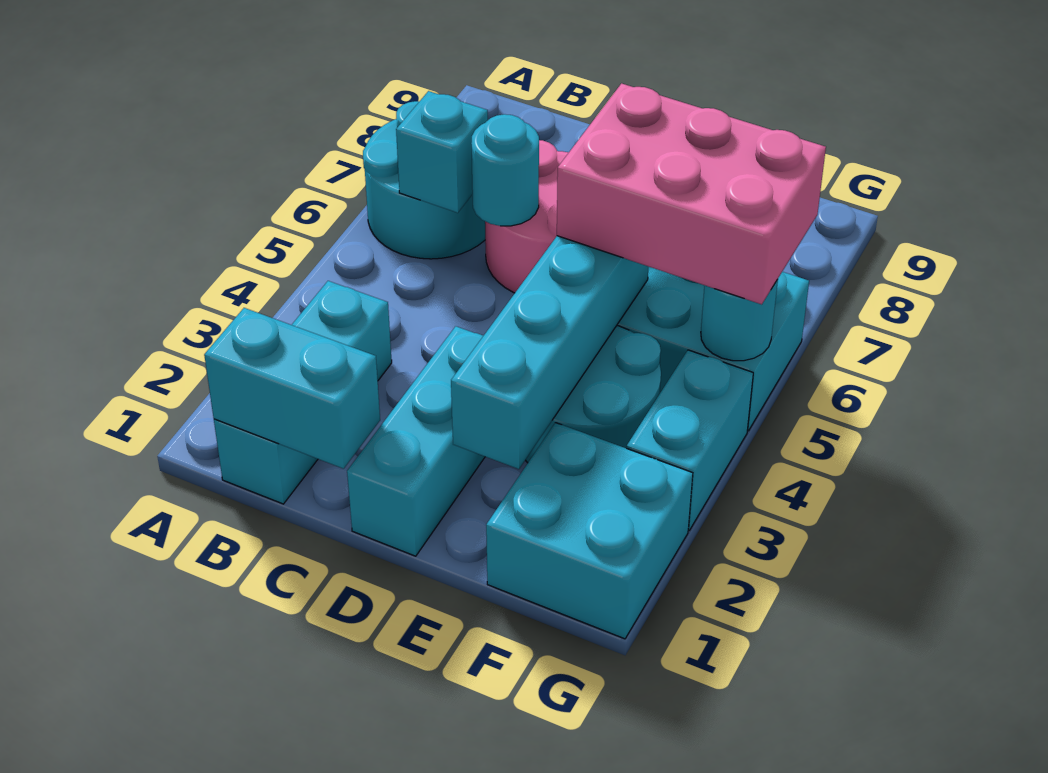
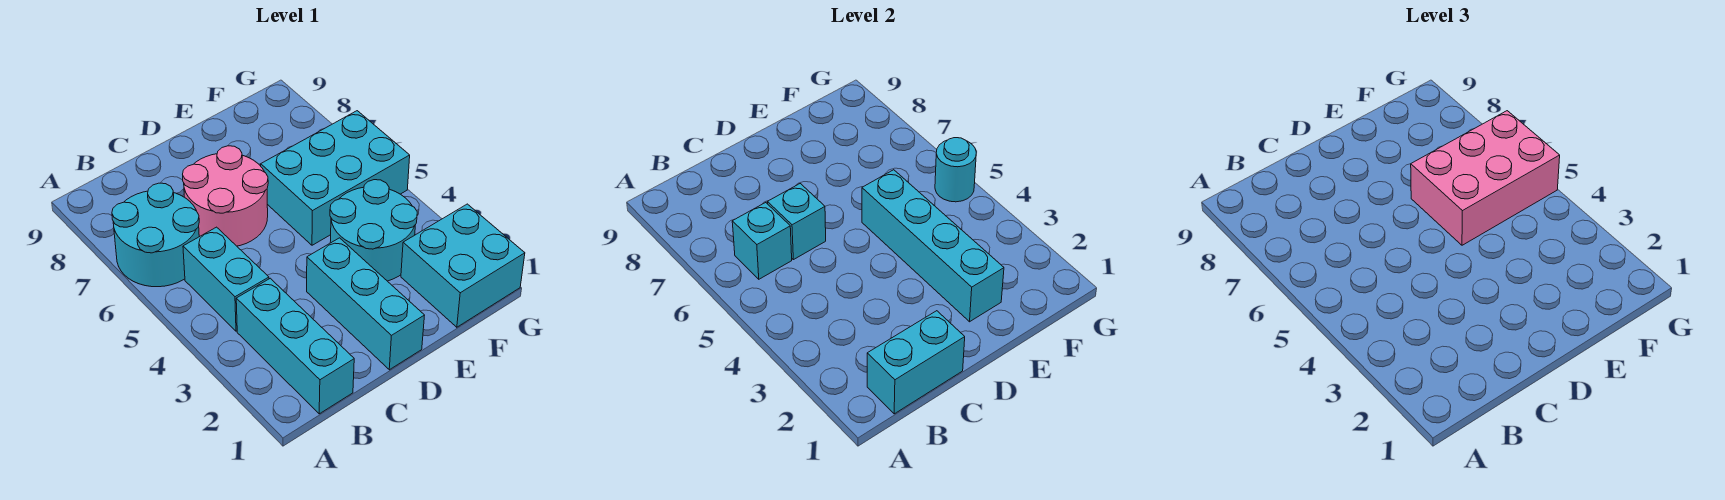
cyan round brick C6 level 2 -> cyan brick C6 level 2
cyan brick G3:G4 level 1 -> cyan brick B4:B5 level 1

